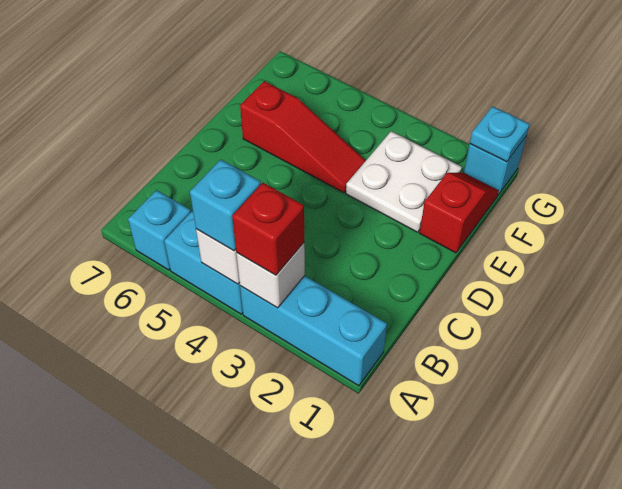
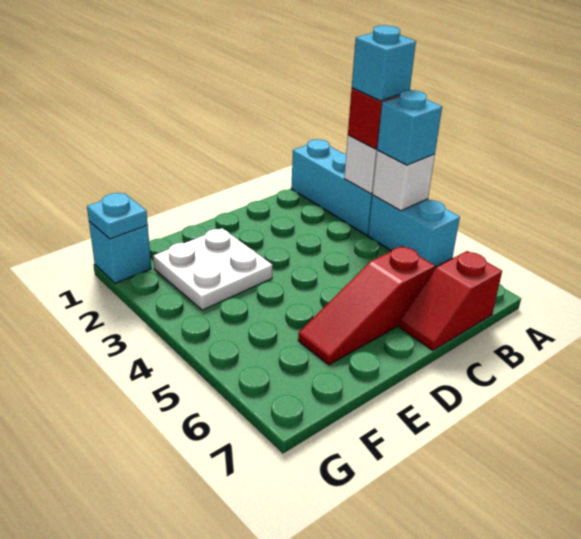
cyan brick A6 level 1 -> cyan brick A3 level 4
red slope E1:F1 level 1 top E -> red slope B7:C7 level 1 top B
red slope E4:E6 level 1 top 6 -> red slope C6:E6 level 1 top C

